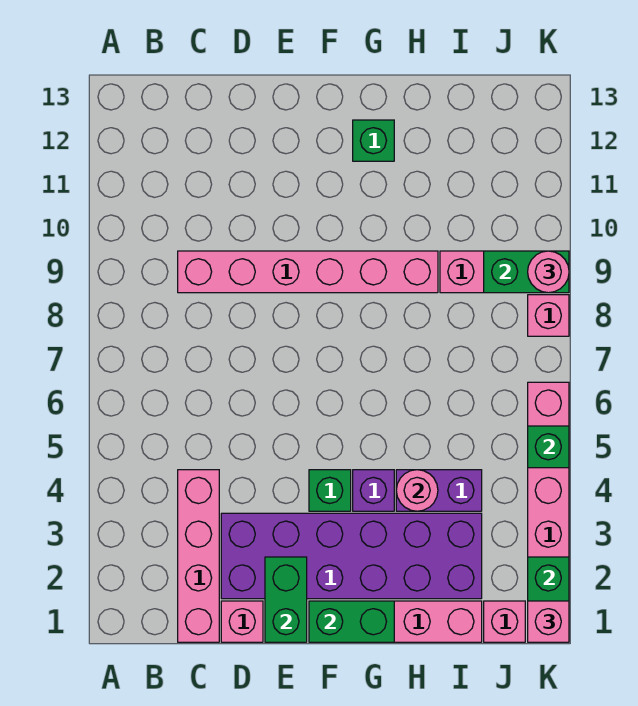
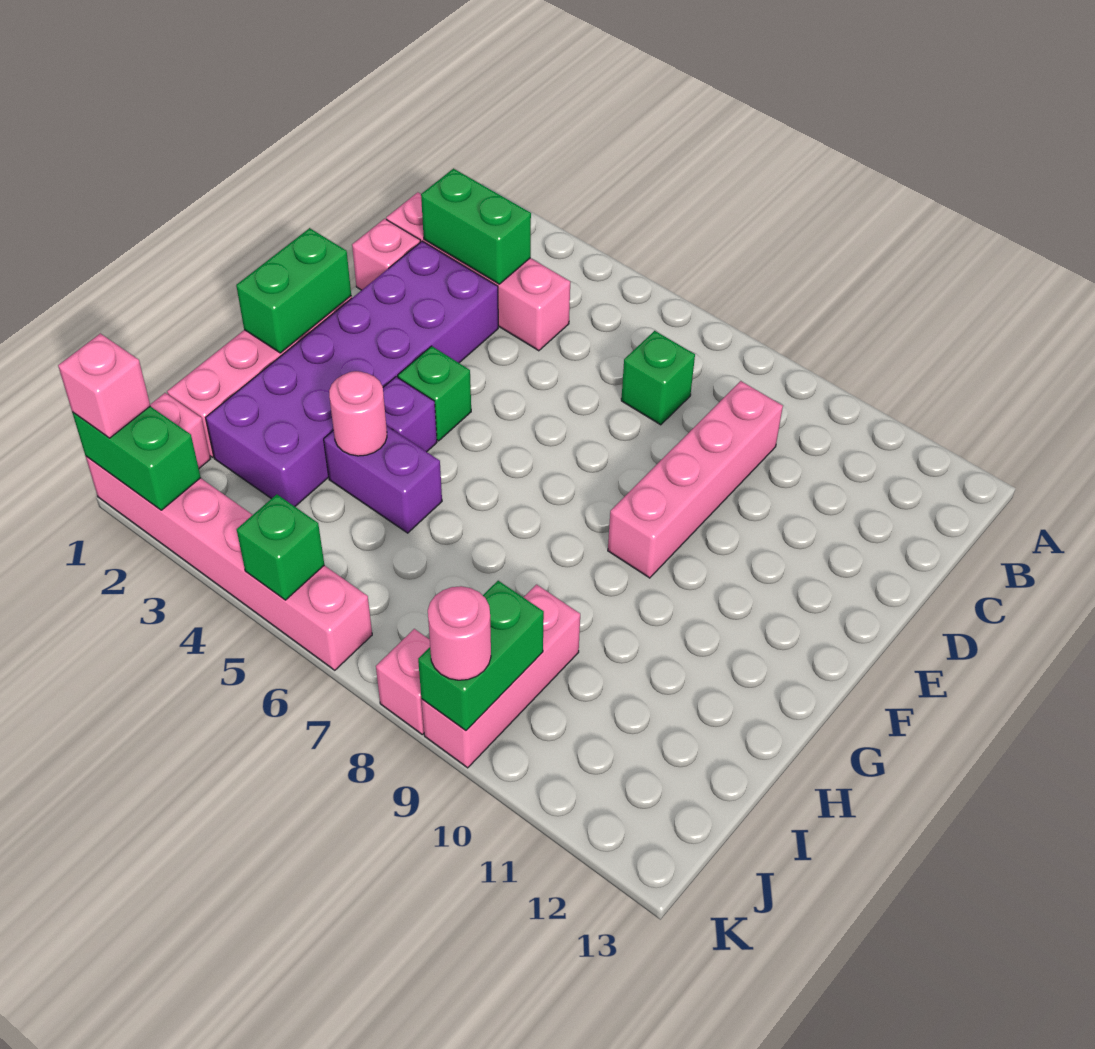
pink brick C9:H9 level 1 -> pink brick C9:F9 level 1
green brick E1:E2 level 2 -> green brick C2:C3 level 2
green brick G12 level 1 -> green brick C7 level 1
purple brick H4:I4 level 1 -> purple brick H4:H5 level 1

